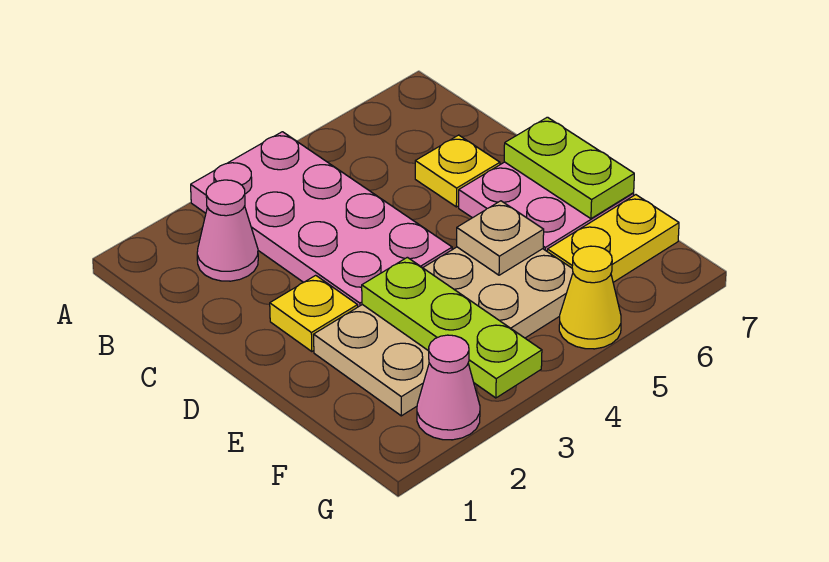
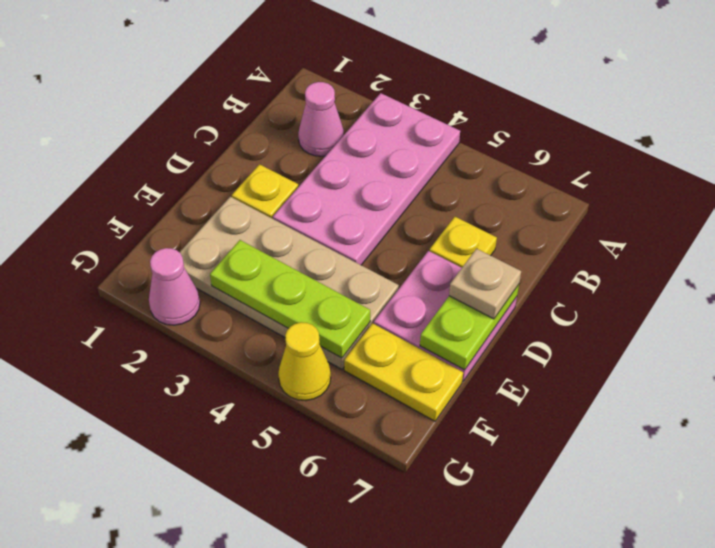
lime plate E3:G3 level 2 -> lime plate F3:F5 level 2
tan plate E5 level 2 -> tan plate D7 level 3

